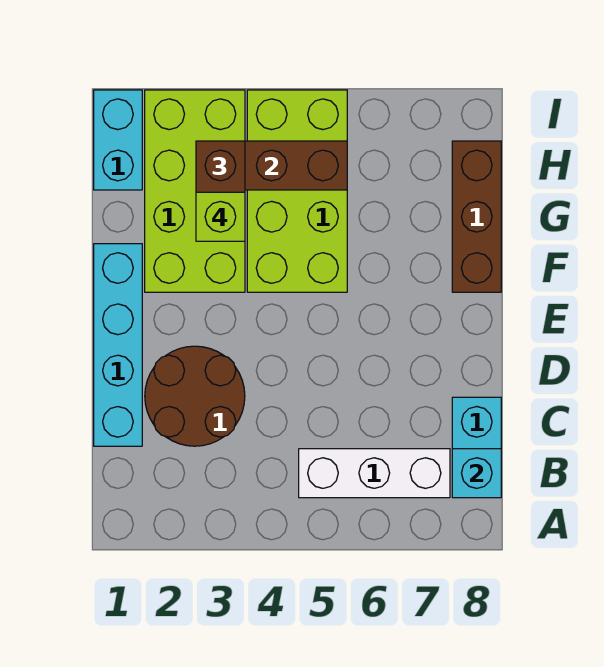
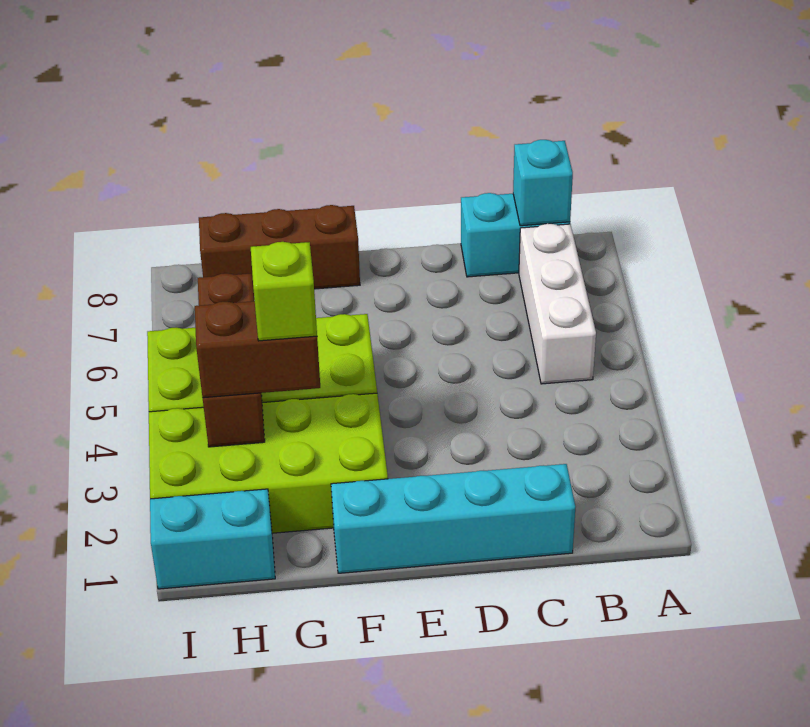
brown round brick C2:D3 level 1 -> none

